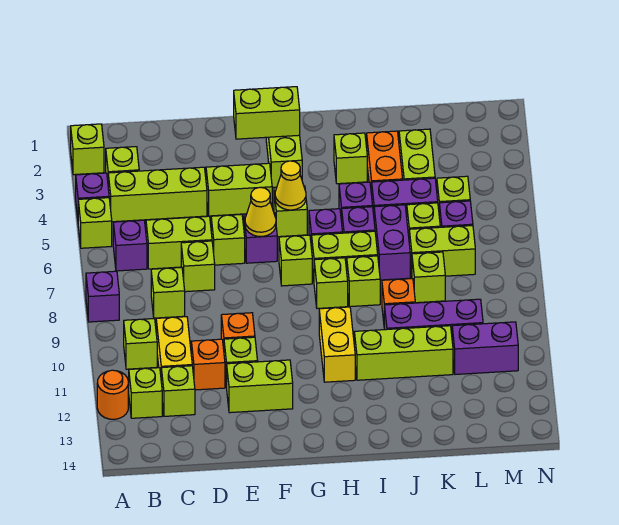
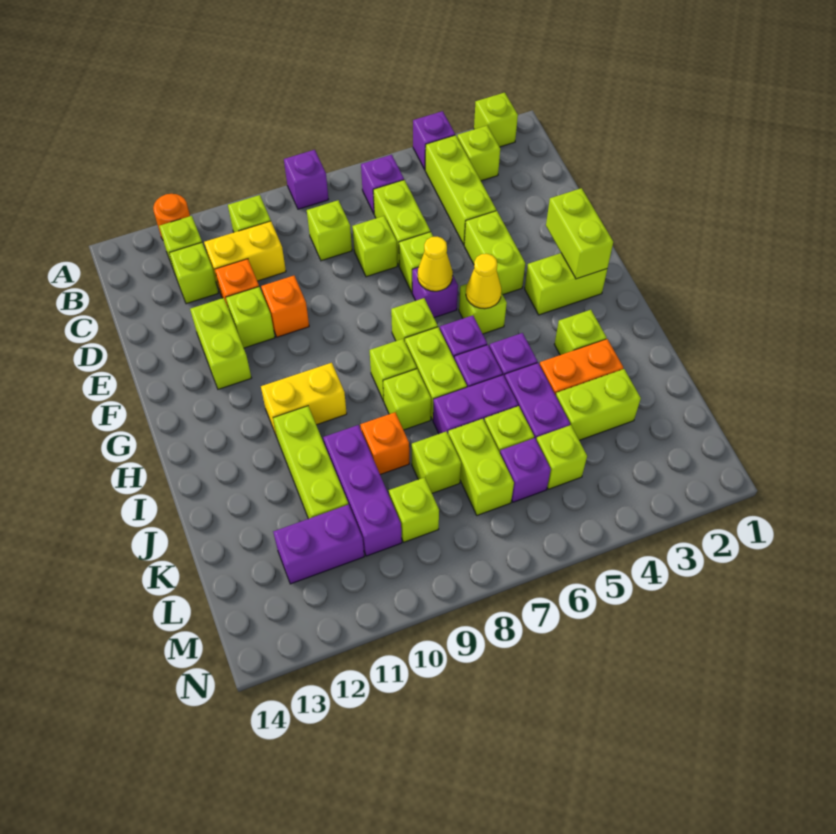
lime brick A5 level 1 -> lime brick L9 level 1
purple brick L11:M11 level 1 -> purple brick L11:L12 level 1

